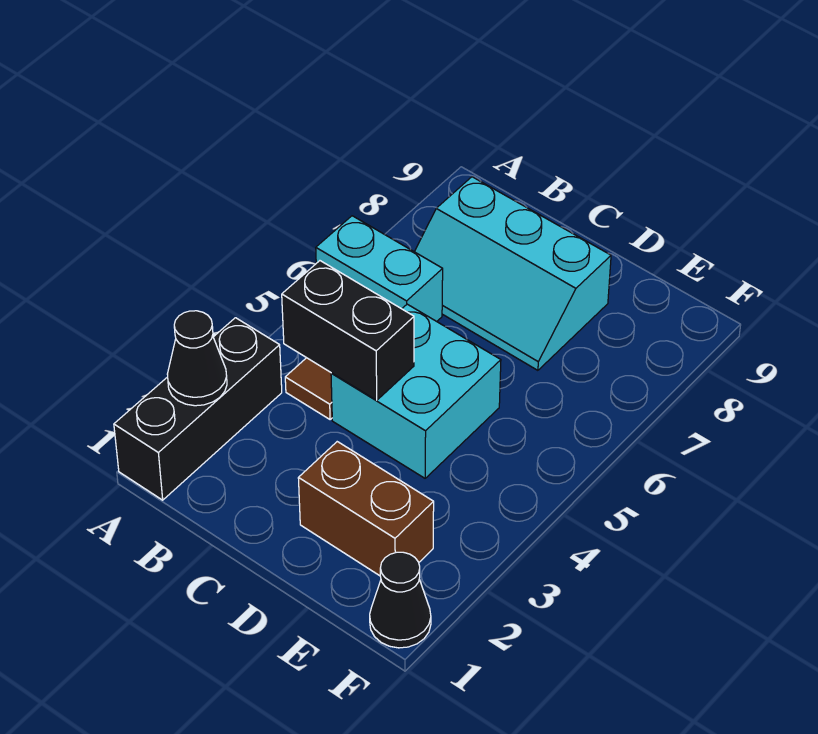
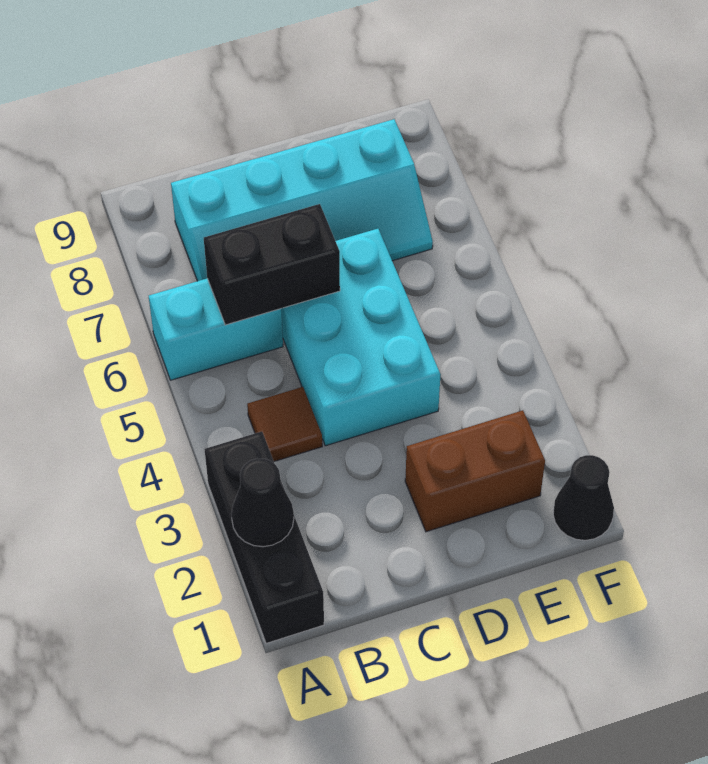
black brick B4:C4 level 2 -> black brick B6:C6 level 2
cyan slope B7:D8 level 1 top 8 -> cyan slope B7:E8 level 1 top 8
cyan brick C4:D5 level 1 -> cyan brick C4:D6 level 1

